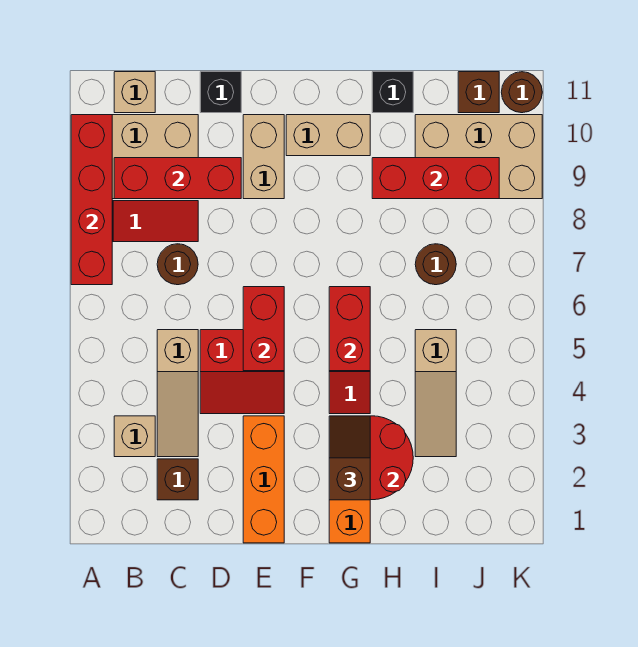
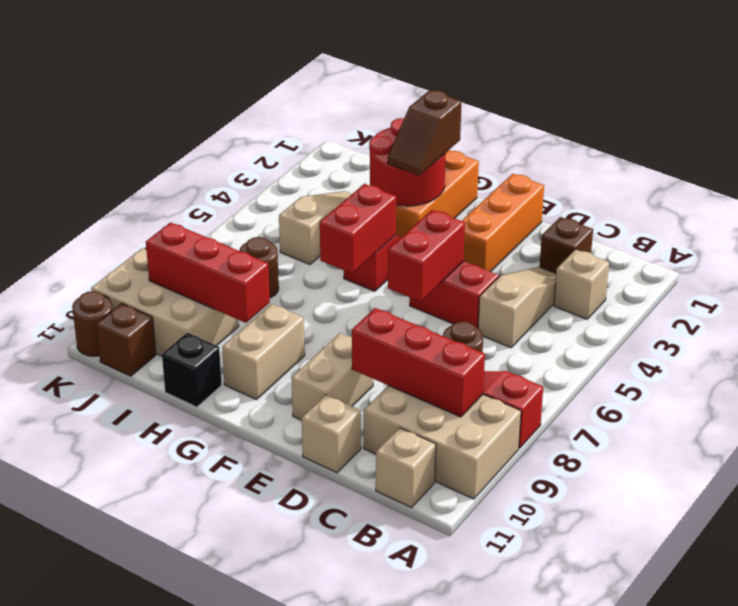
red brick A7:A10 level 2 -> none
black brick D11 level 1 -> tan brick D11 level 1
tan brick F10:G10 level 1 -> tan brick G9:G10 level 1

